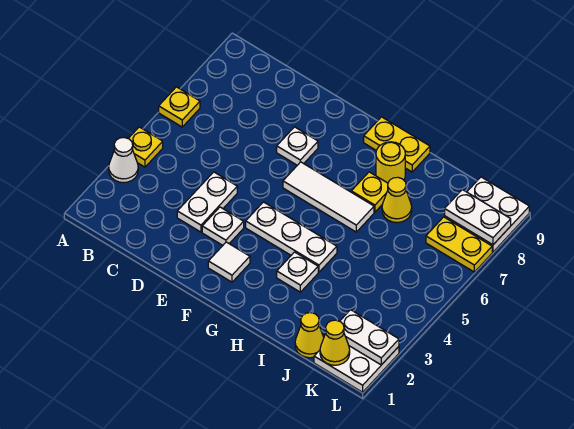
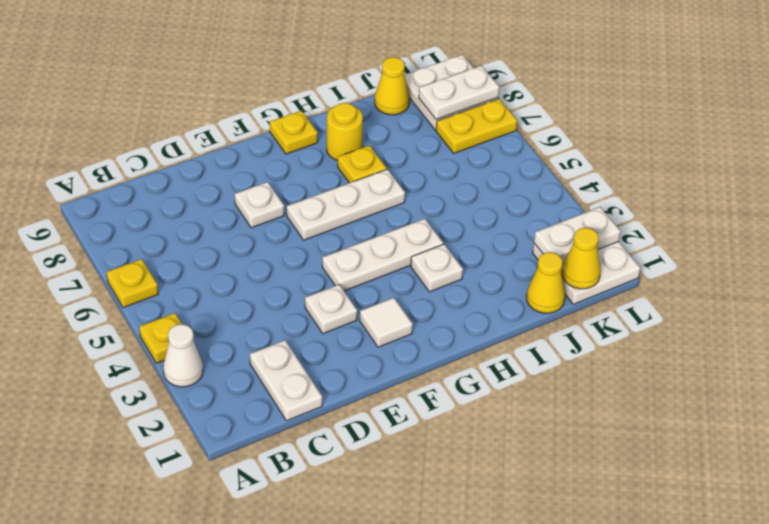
white plate D3:D4 level 1 -> white plate C1:C2 level 1
white tile F6:H6 level 1 -> white plate F6:H6 level 1
yellow plate G9:H9 level 1 -> yellow plate G9 level 1
yellow cone I7 level 1 -> yellow cone J9 level 1

